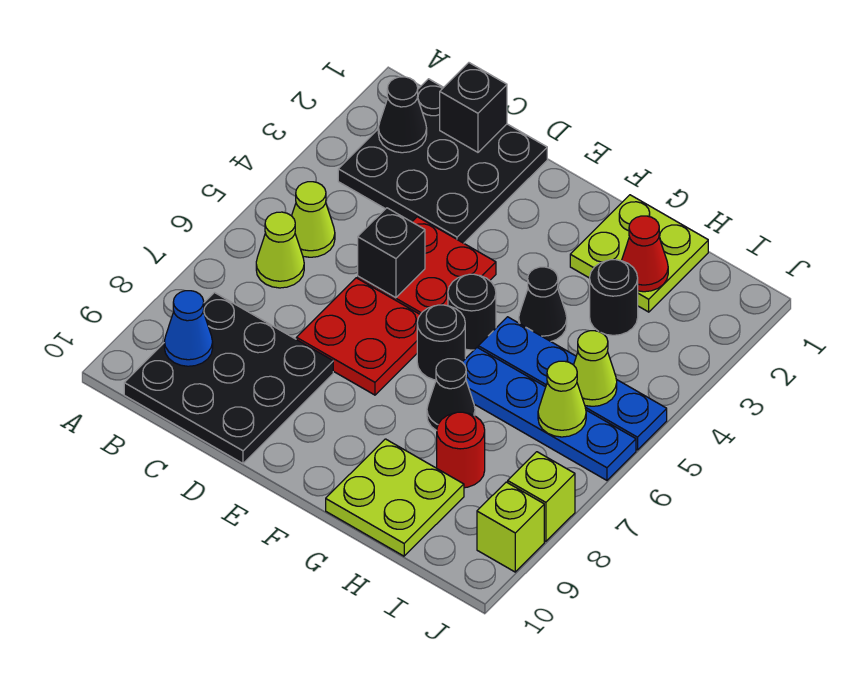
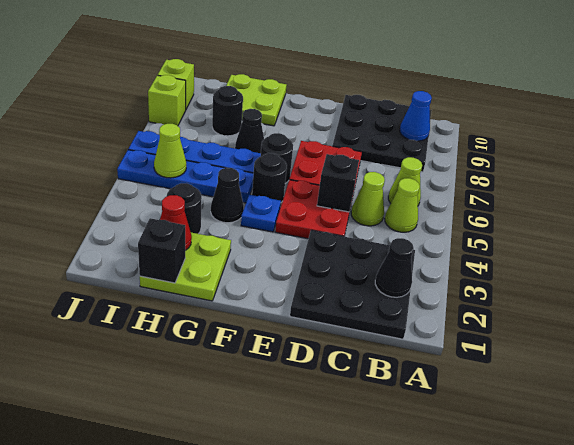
black brick C1 level 2 -> black brick H1 level 2
none -> blue plate F4 level 1
red round brick H8 level 1 -> black round brick H8 level 1
lime cone I6 level 2 -> lime cone C5 level 1

